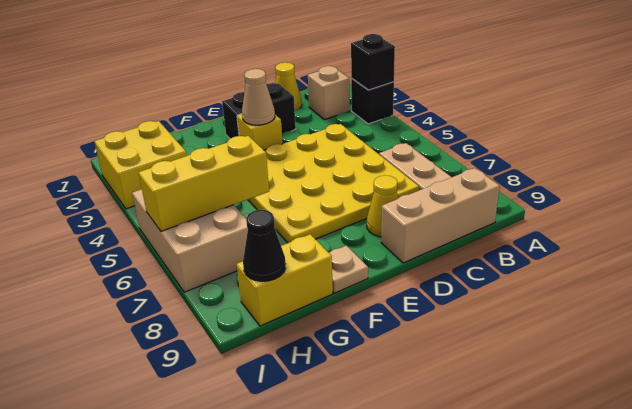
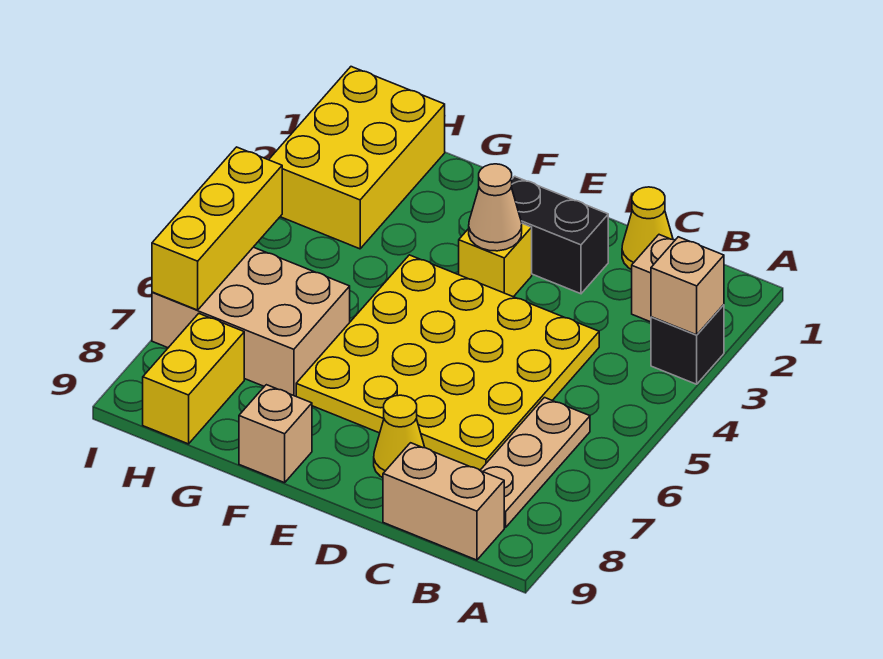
black brick A3 level 2 -> tan brick A3 level 2
tan brick B9:D9 level 1 -> tan brick B9:C9 level 1
tan plate F9 level 1 -> tan brick F9 level 1
yellow brick G6:I6 level 2 -> yellow brick I5:I7 level 2
yellow brick G9:H9 level 1 -> yellow brick H8:H9 level 1
yellow brick H2:I3 level 1 -> yellow brick H1:I3 level 1
tan brick H5:I7 level 1 -> tan brick G6:I7 level 1
black cone H9 level 2 -> none

